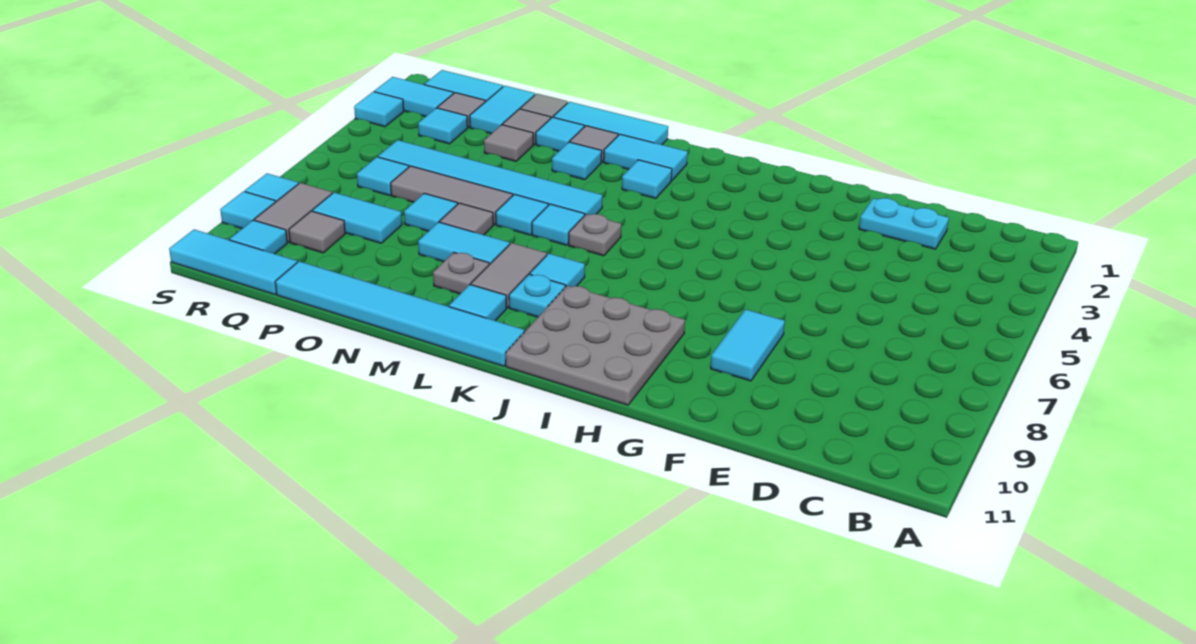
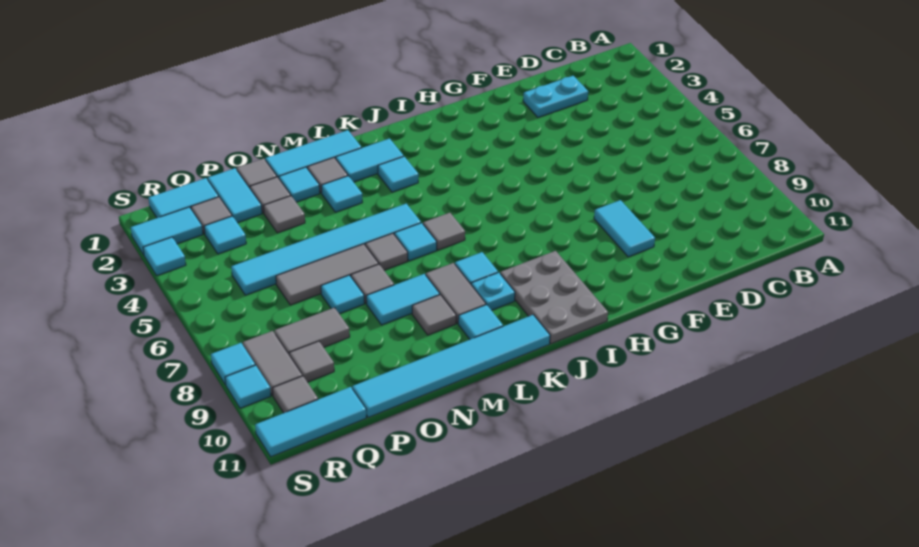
grey plate H9:J11 level 1 -> grey plate I9:J11 level 1
grey plate K6 level 1 -> grey tile K6 level 1
cyan tile M6 level 1 -> grey tile M6 level 1
grey plate M9 level 1 -> grey tile M9 level 1
cyan tile P8:Q8 level 1 -> grey tile P8:Q8 level 1
cyan tile Q6 level 1 -> none
cyan tile R10 level 1 -> grey tile R10 level 1

